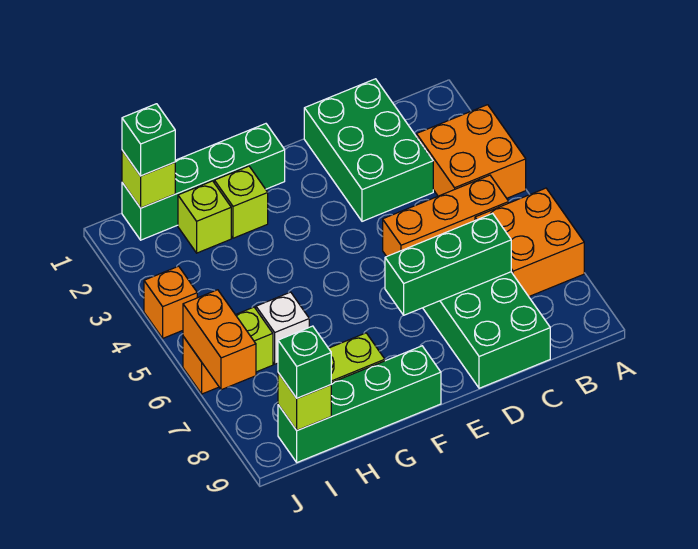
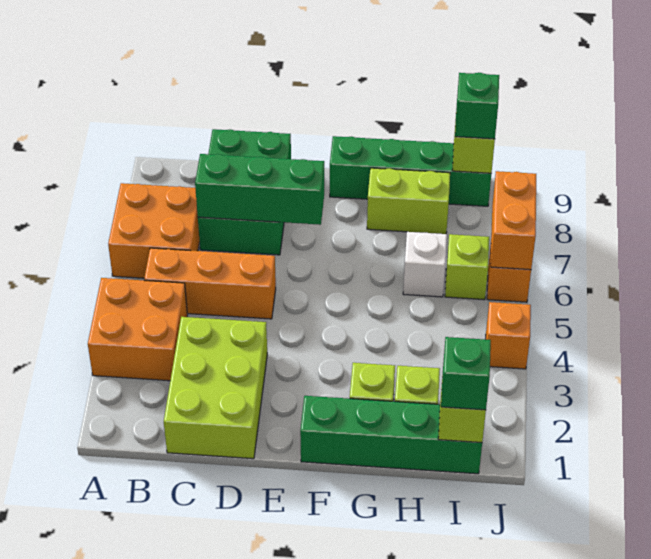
green brick C1:D3 level 1 -> lime brick C1:D3 level 1

